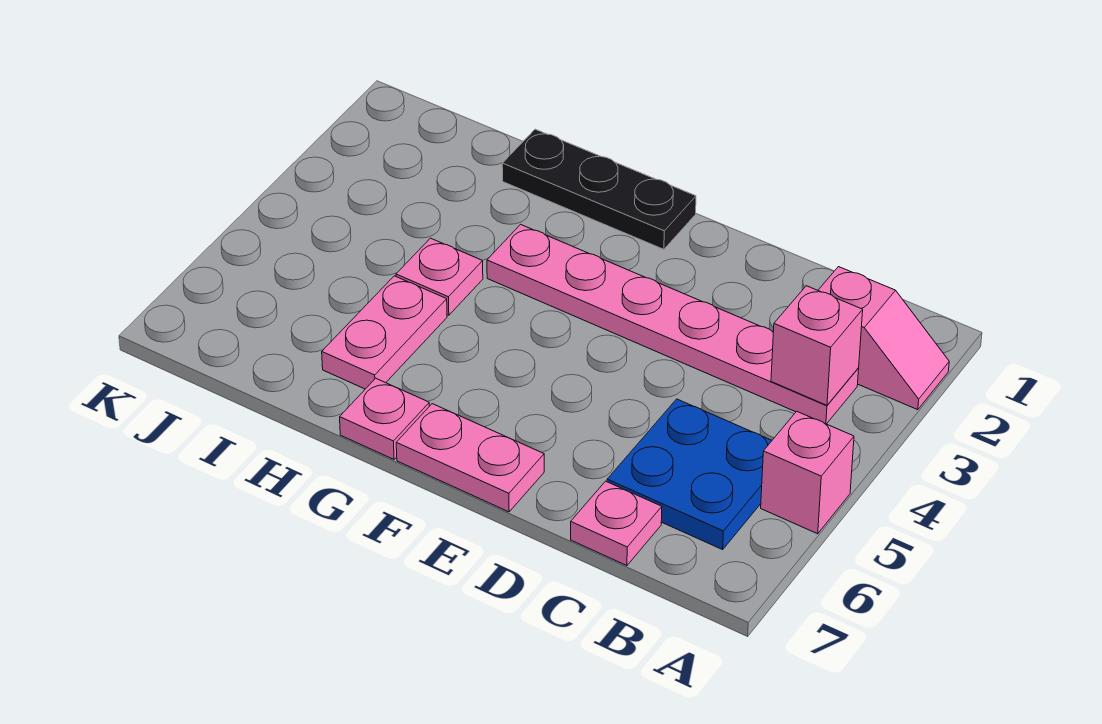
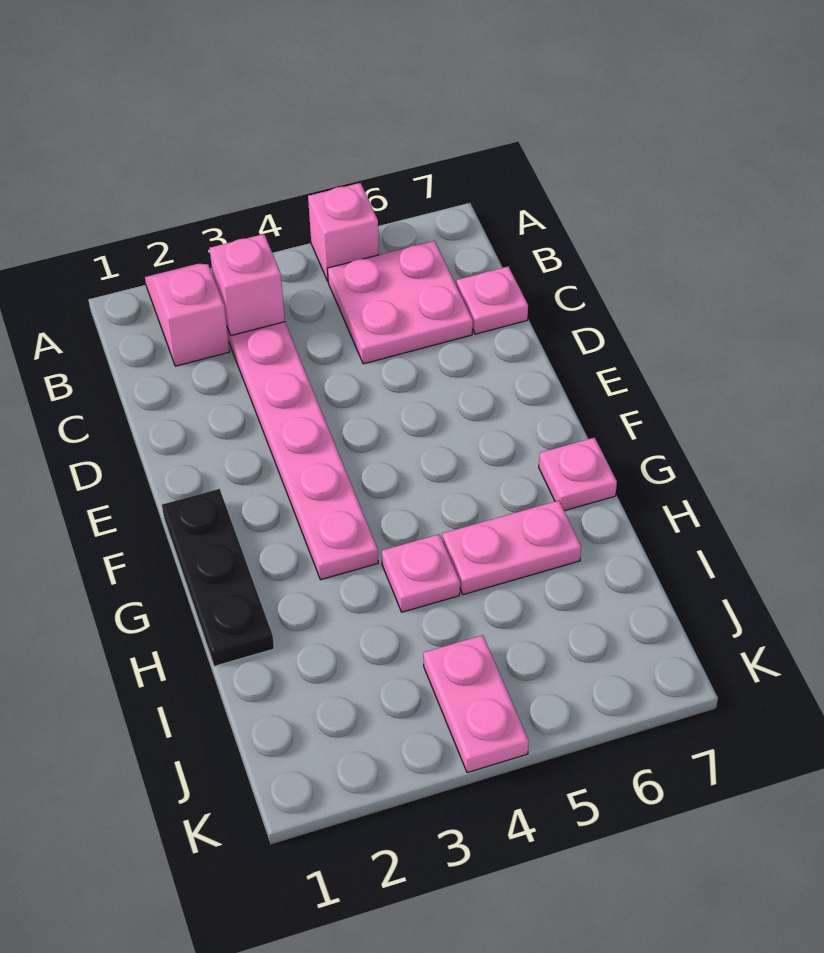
blue plate B5:C6 level 1 -> pink plate B5:C6 level 1
pink plate E7:F7 level 1 -> pink plate J4:K4 level 1

